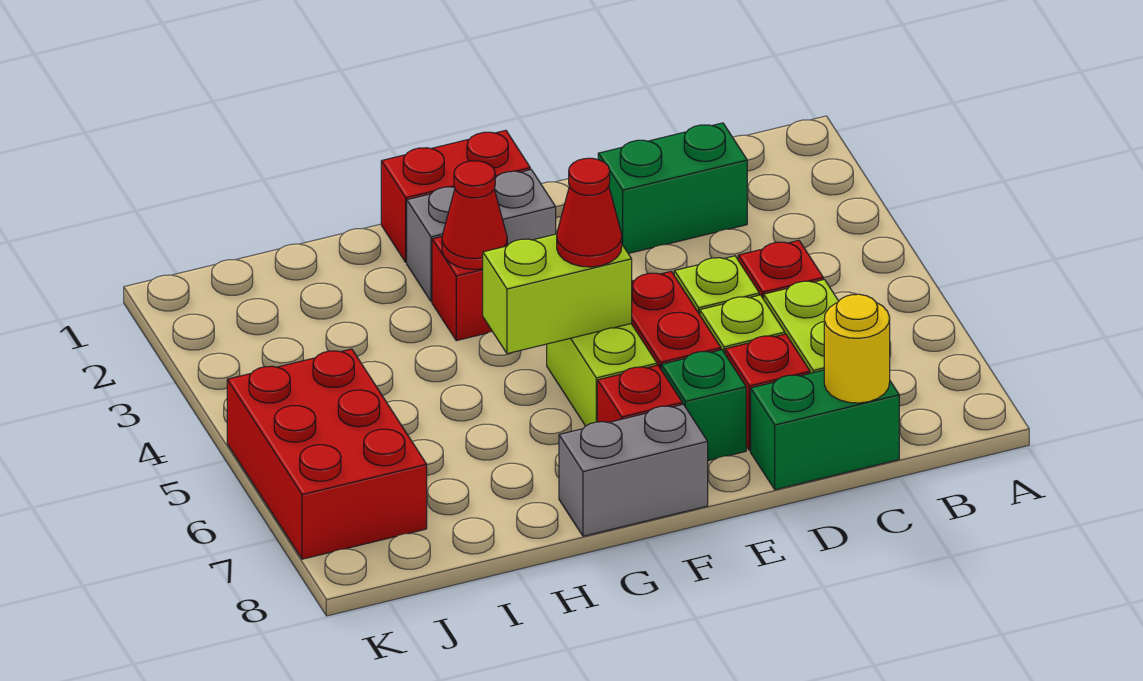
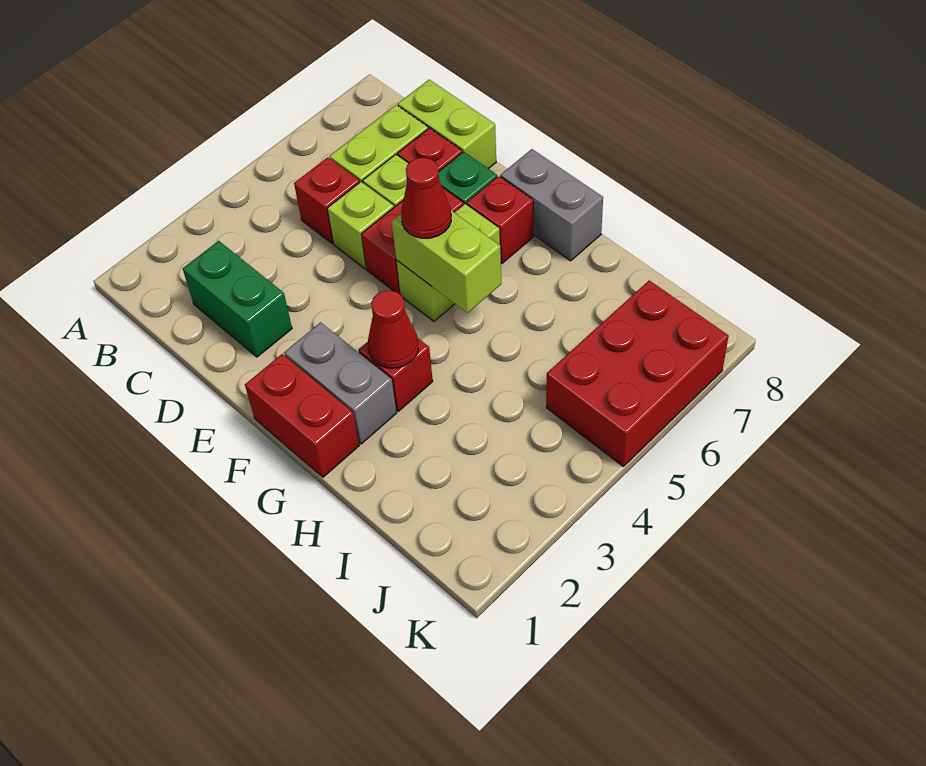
green brick C8:D8 level 1 -> lime brick C8:D8 level 1
yellow round brick C8 level 2 -> none

